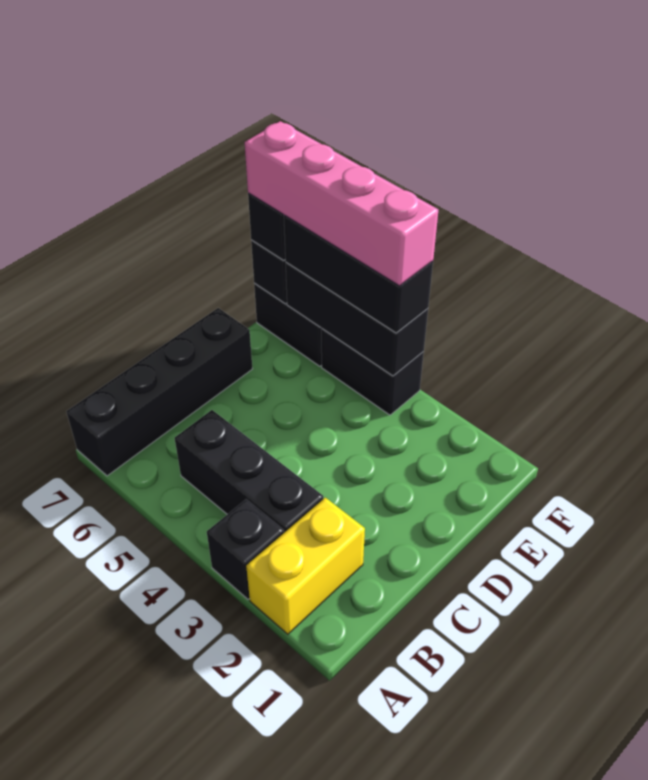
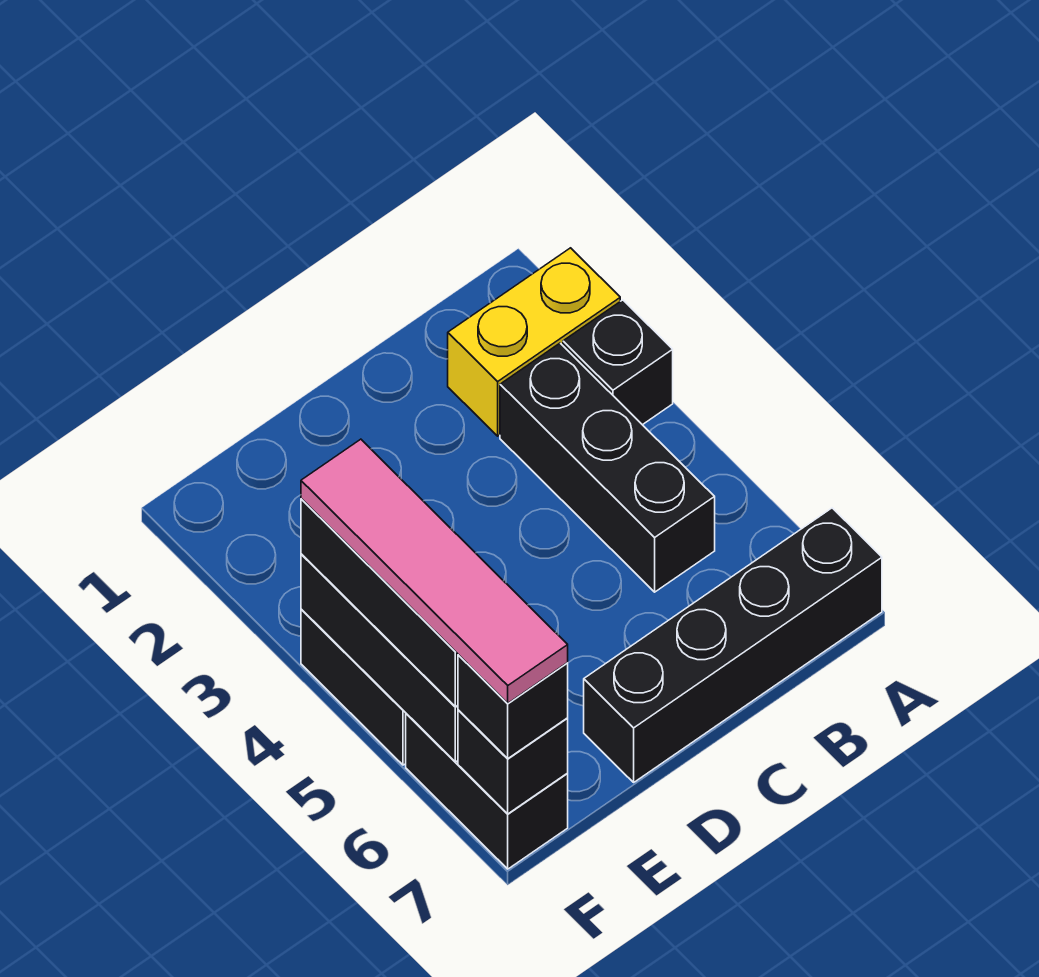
pink brick F4:F7 level 4 -> pink tile F4:F7 level 4

